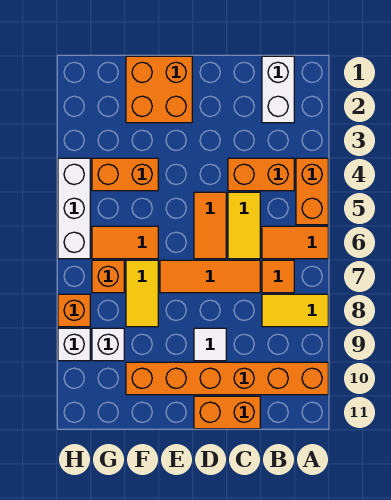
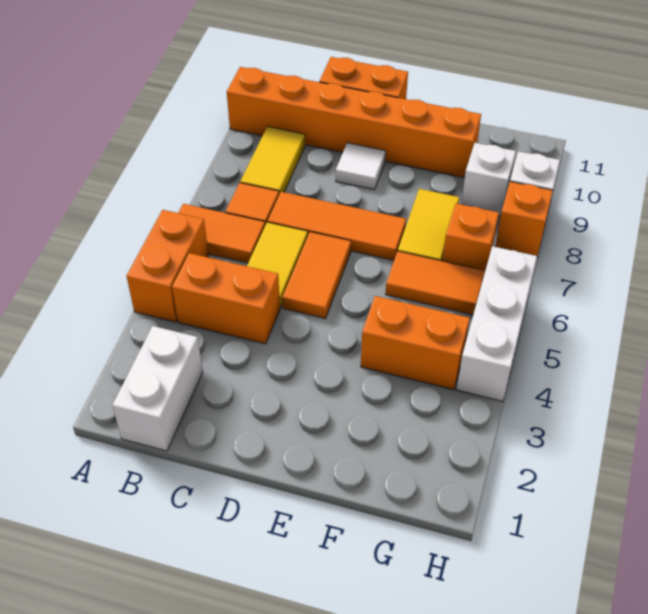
yellow tile A8:B8 level 1 -> yellow tile B8:B9 level 1
orange brick E1:F2 level 1 -> none

